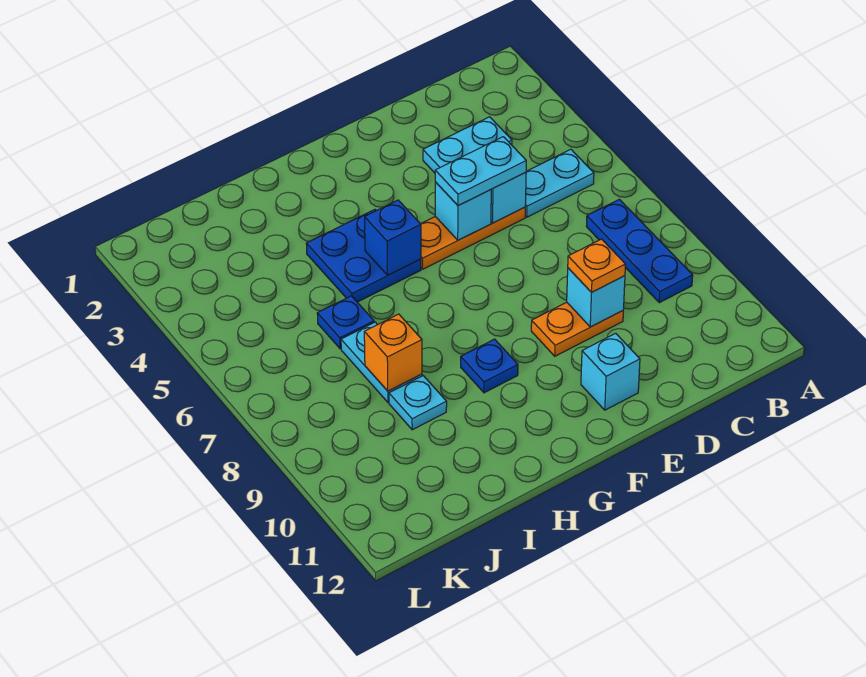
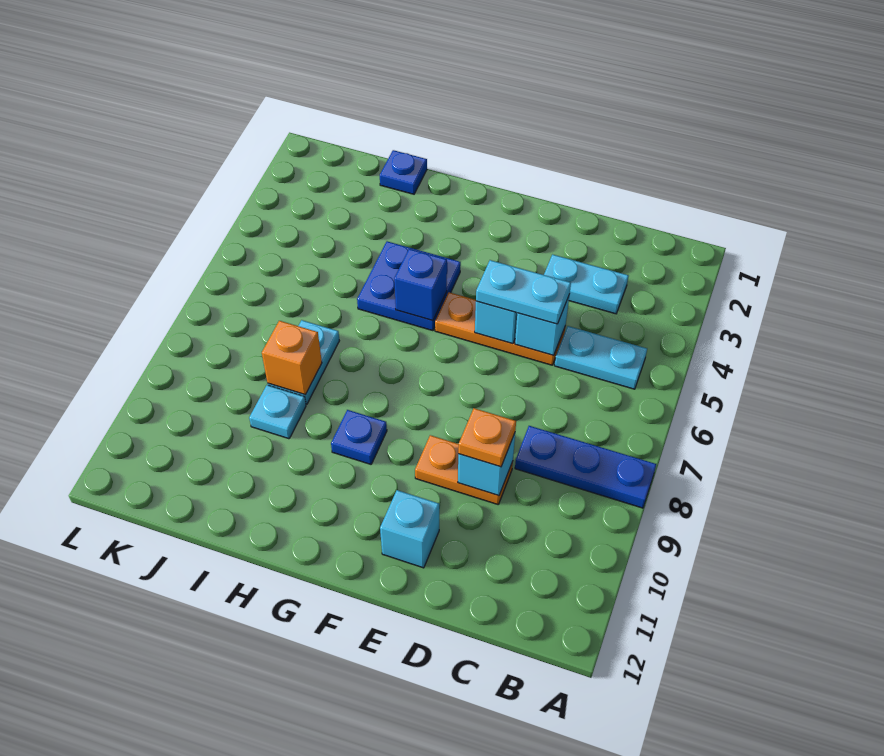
blue plate B7:B9 level 1 -> blue plate A8:C8 level 1
blue plate I6 level 1 -> blue plate I1 level 1

